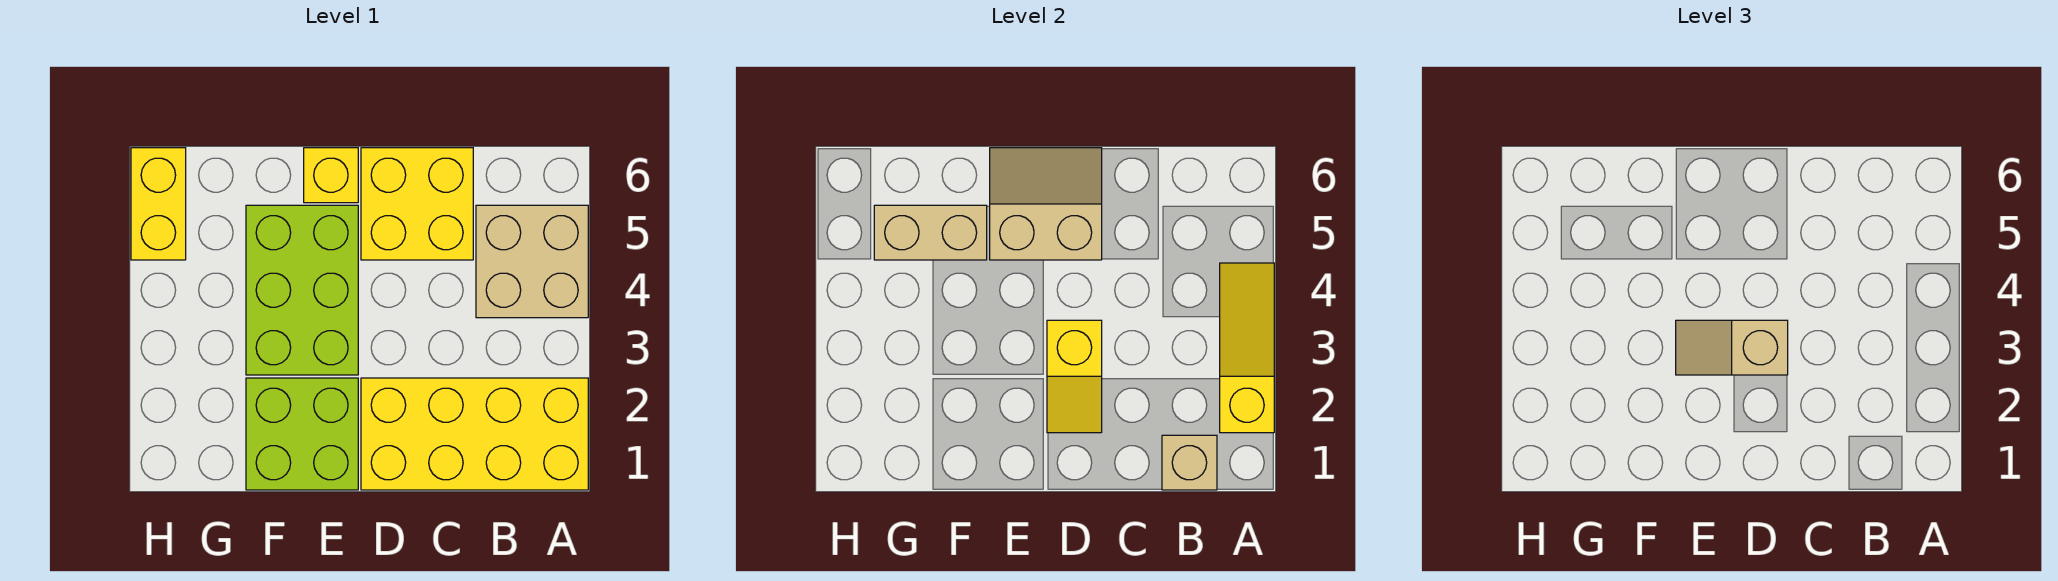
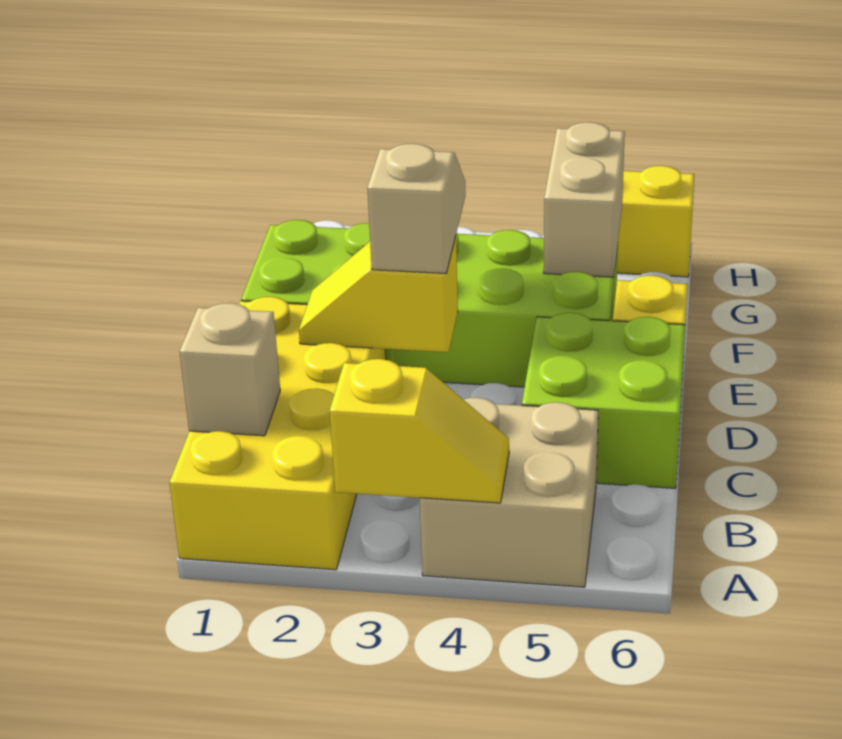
yellow slope A2:A4 level 2 top 2 -> yellow slope A3:A4 level 2 top 3
yellow brick C5:D6 level 1 -> lime brick C5:D6 level 1
tan slope D5:E6 level 2 top 5 -> none

